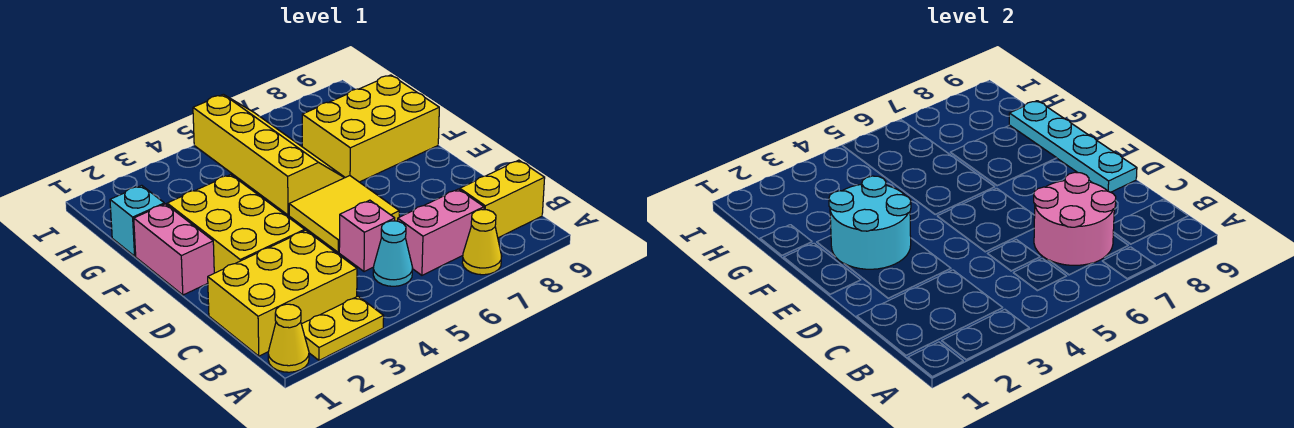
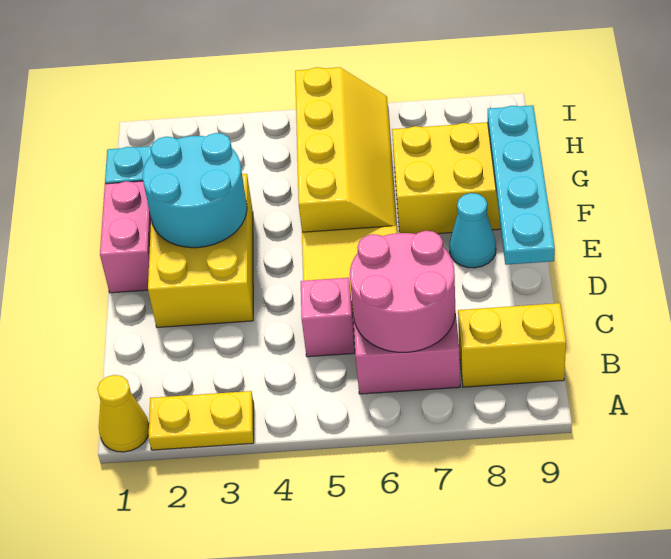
yellow cone A7 level 1 -> none
yellow brick B1:C3 level 1 -> none
cyan cone B5 level 1 -> cyan cone E8 level 1

